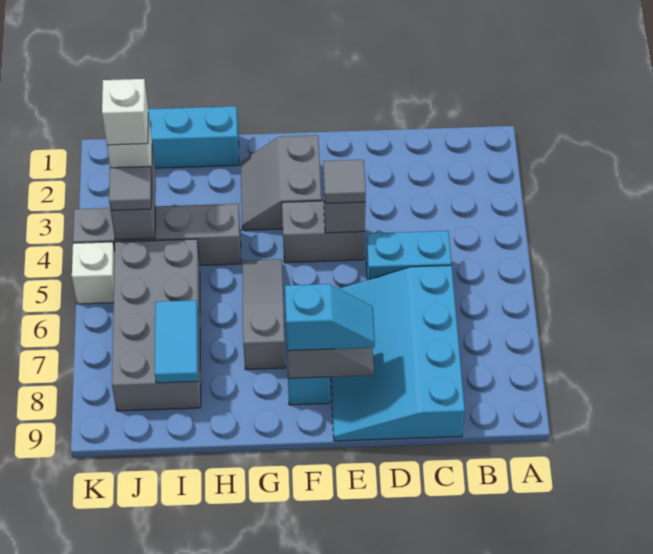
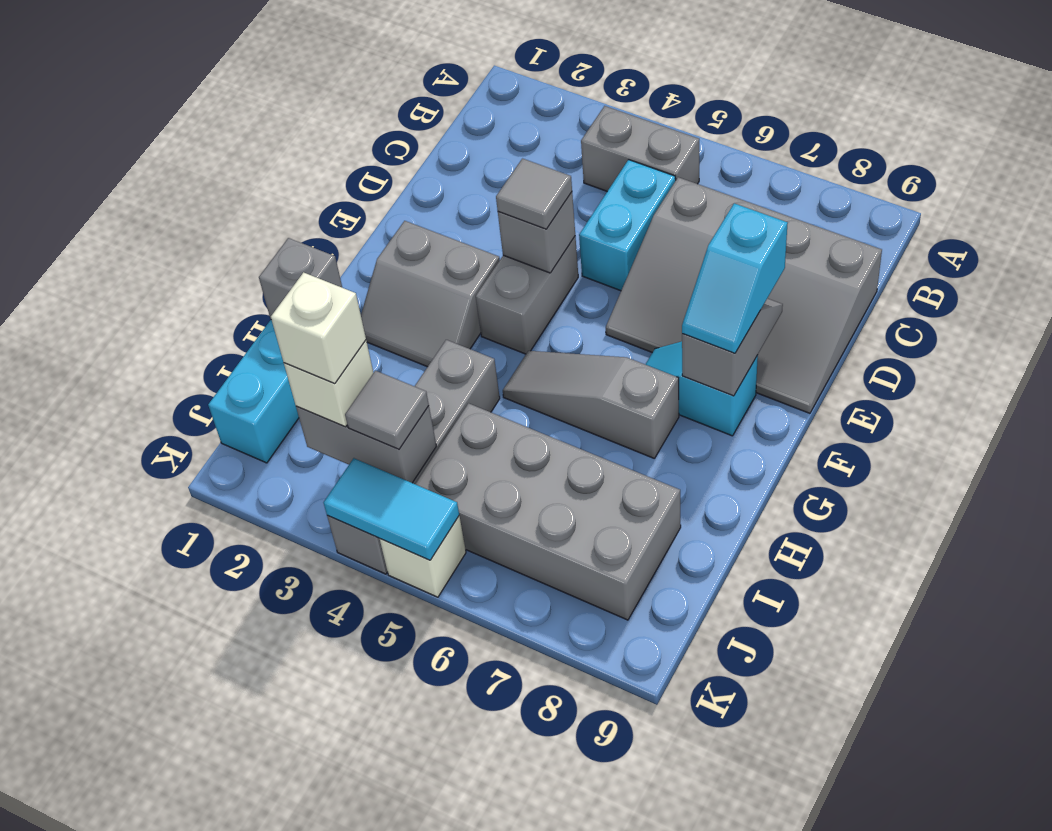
none -> grey brick B4:B5 level 1
cyan slope C6:E9 level 1 top C -> grey slope C6:E9 level 1 top C
cyan slope E8:F8 level 3 top F -> cyan slope E8:F8 level 3 top E
none -> grey brick H1 level 2
cyan tile I7:I8 level 2 -> cyan tile K4:K5 level 2

